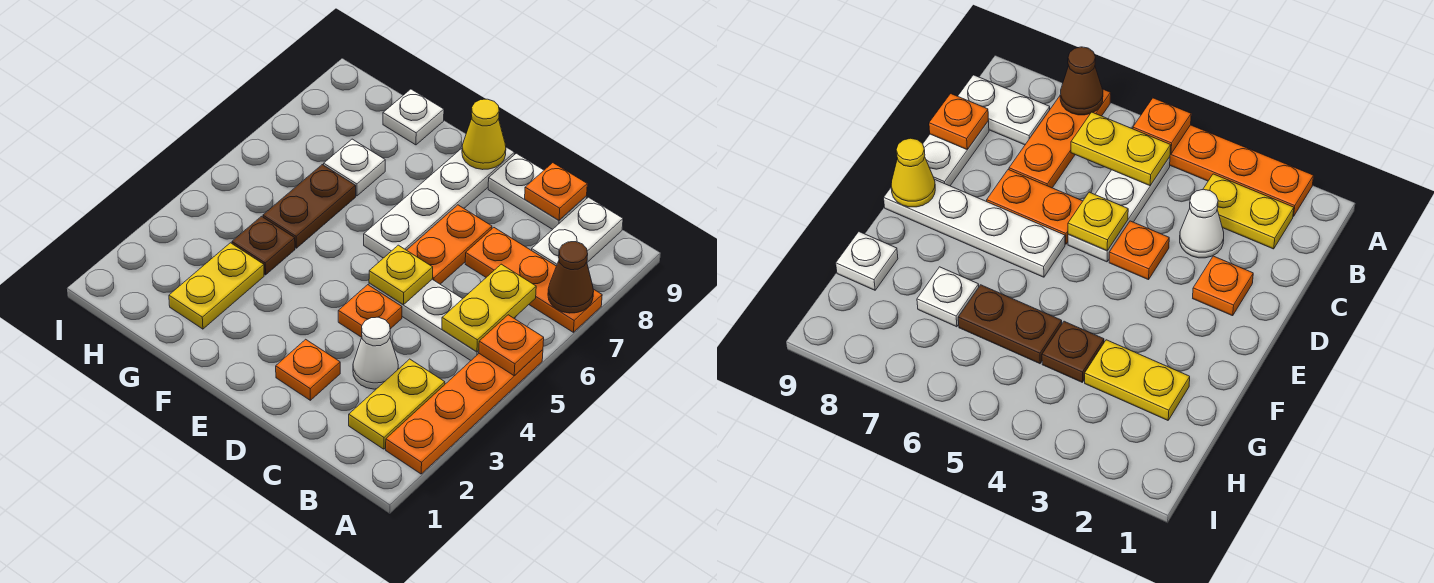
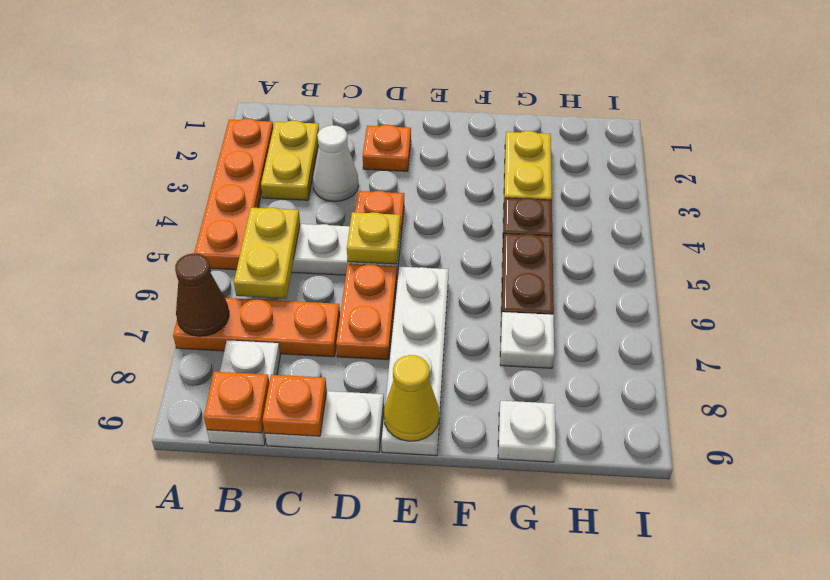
orange plate A5 level 2 -> orange plate B9 level 2

